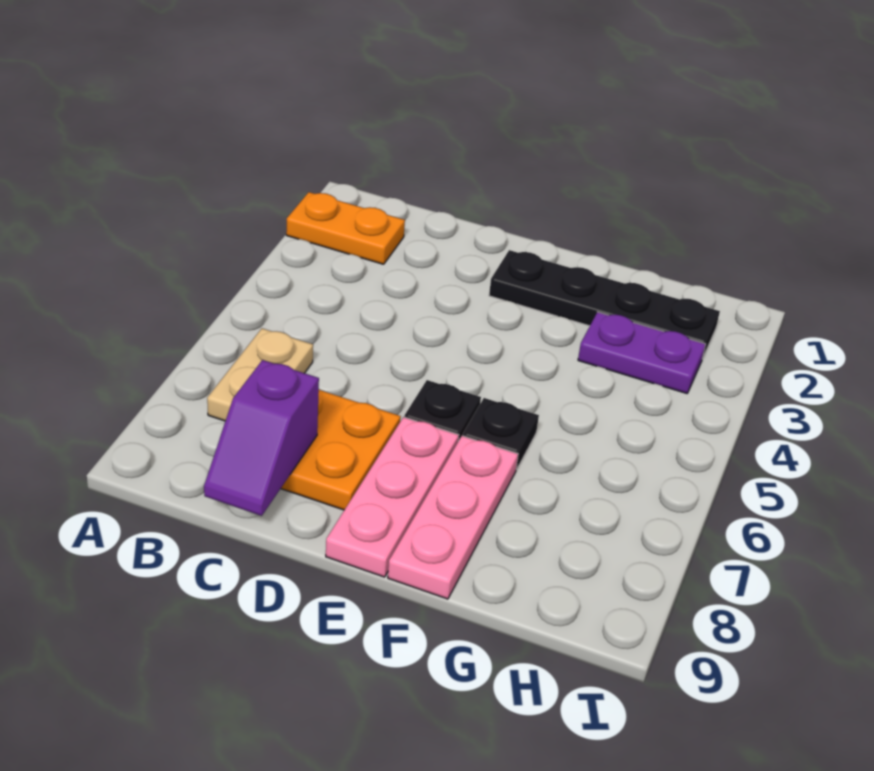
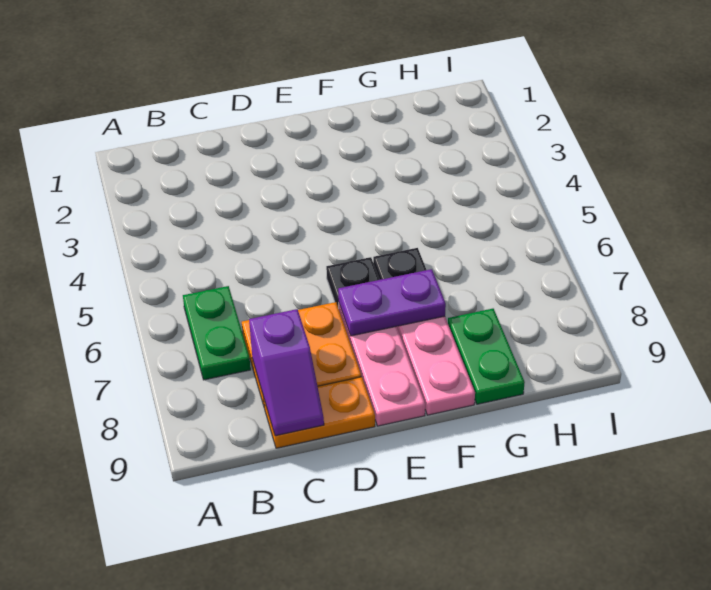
orange plate A2:B2 level 1 -> orange plate C9:D9 level 1
tan plate B6:B7 level 1 -> green plate B6:B7 level 1
black plate E2:H2 level 1 -> none
purple plate G3:H3 level 1 -> purple plate E7:F7 level 2
none -> green plate G8:G9 level 1

